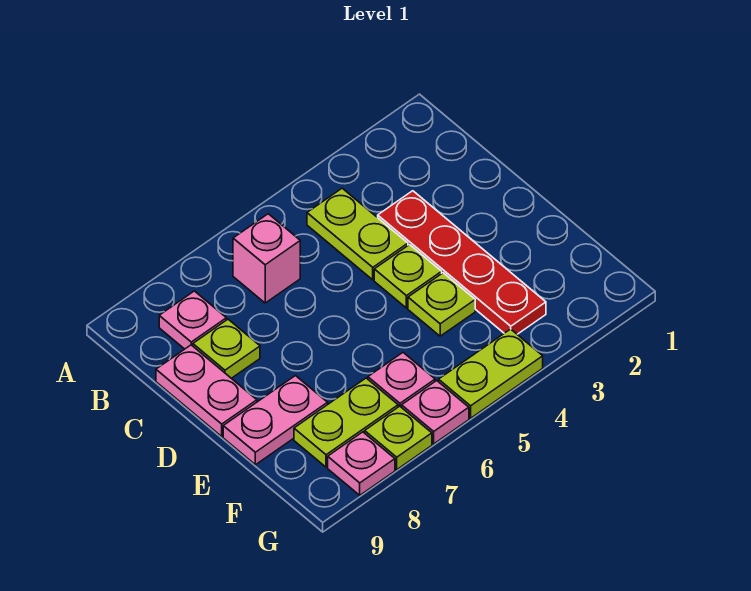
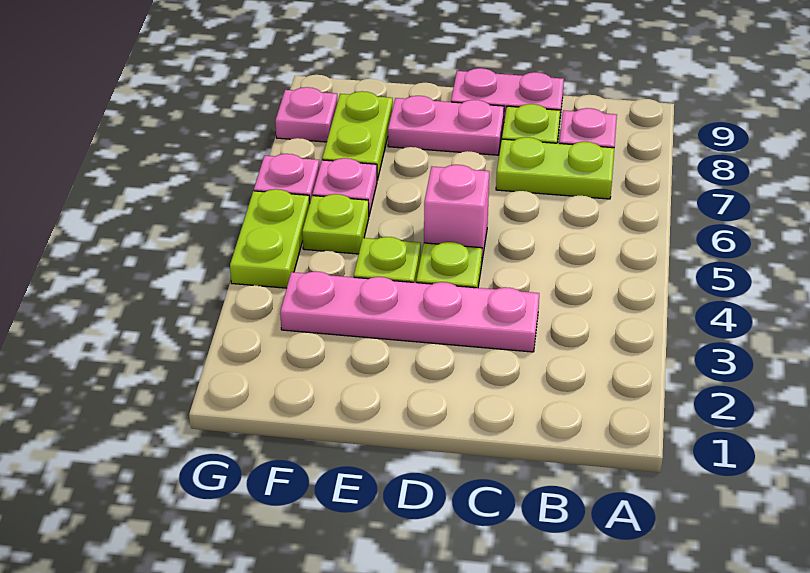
lime plate B4:C4 level 1 -> lime plate B7:C7 level 1
pink brick B6 level 1 -> pink brick D5 level 1
red plate C3:F3 level 1 -> pink plate C3:F3 level 1
pink plate E8:E9 level 1 -> pink plate D8:E8 level 1
lime plate G7 level 1 -> lime plate F5 level 1

